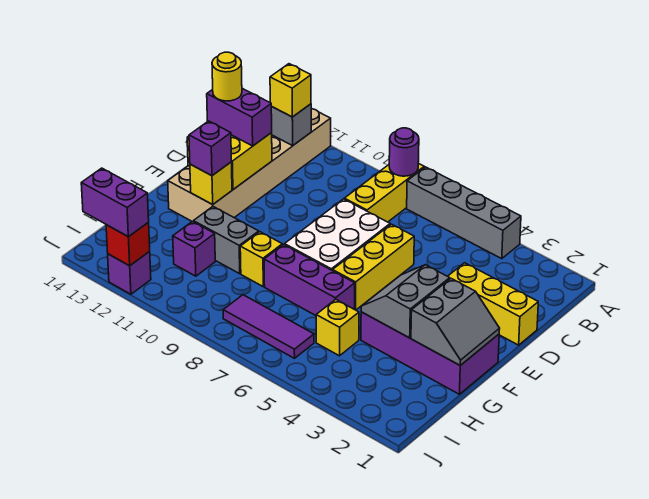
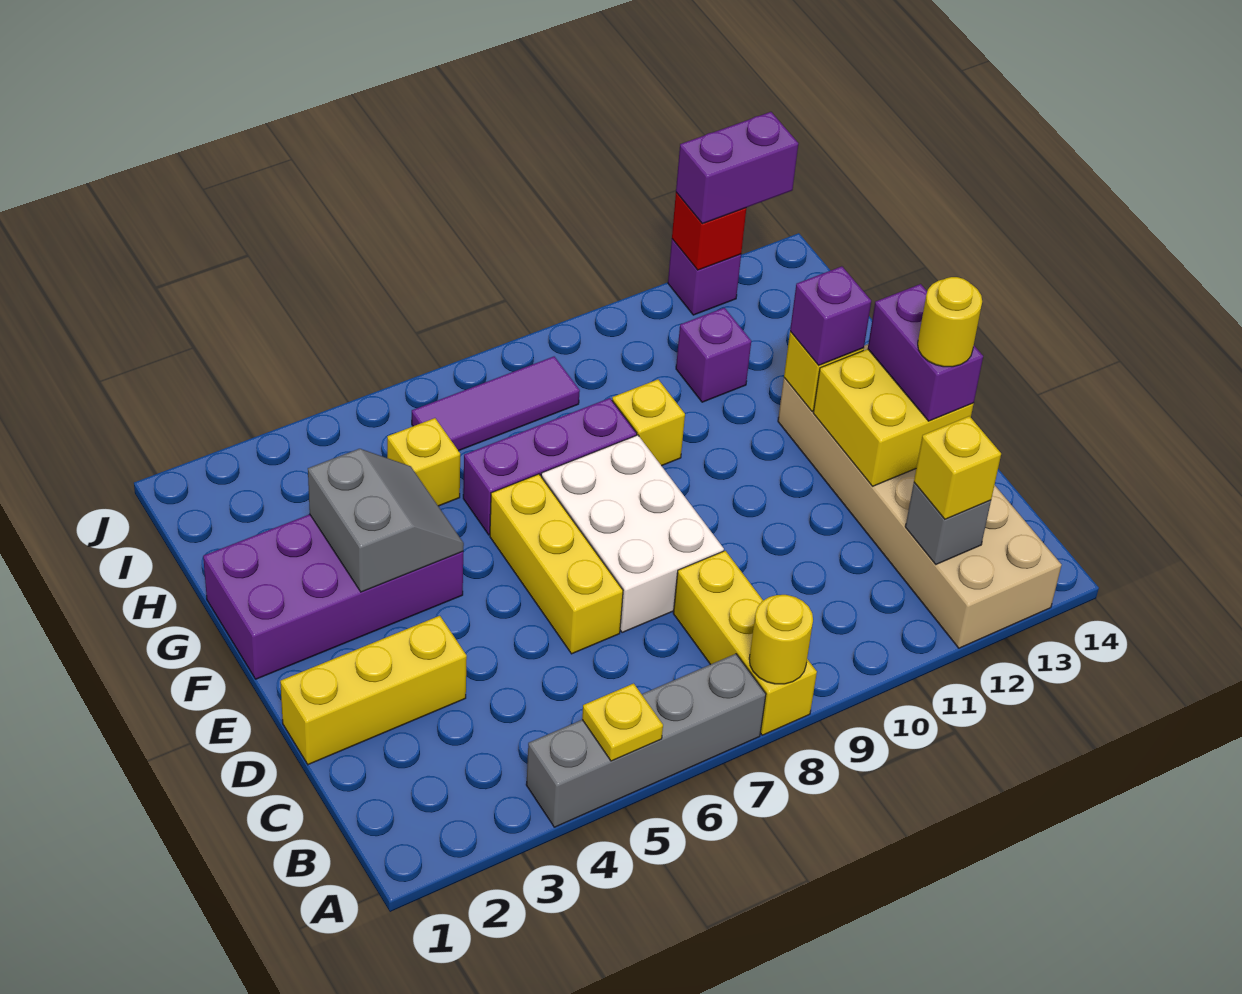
none -> yellow plate A5 level 2
purple round brick A8 level 2 -> yellow round brick A8 level 2
purple brick D12:D13 level 3 -> purple brick D13:E13 level 3
grey slope F1:G2 level 2 top 2 -> none
grey brick G10:G11 level 1 -> none

